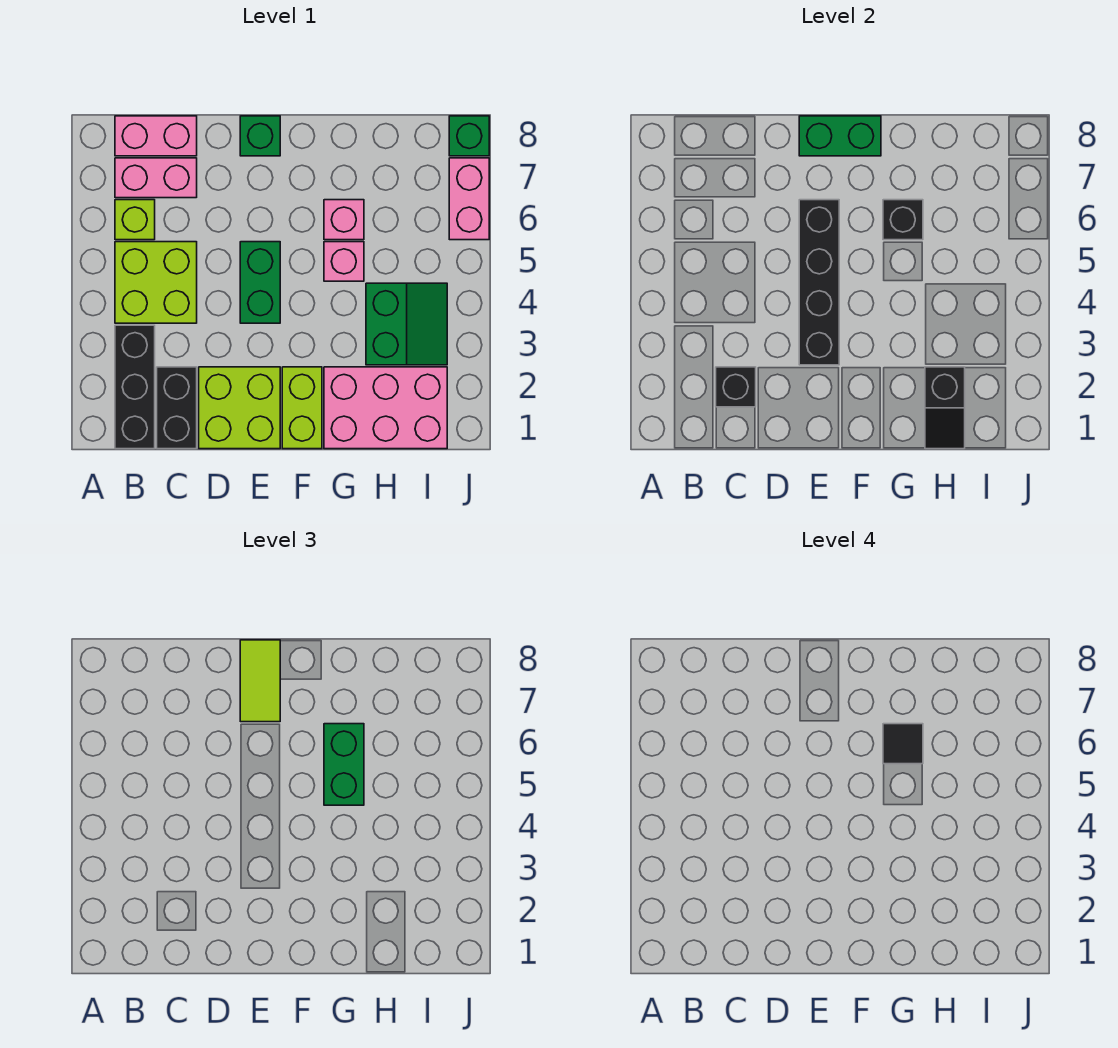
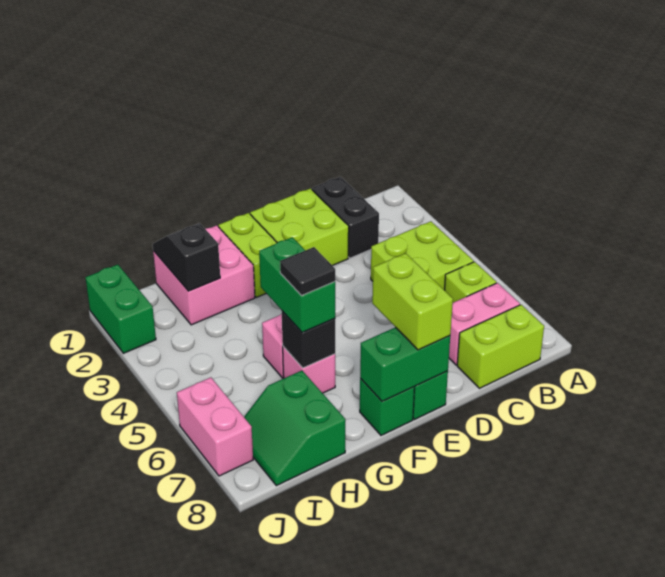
black brick B1:B3 level 1 -> none
pink brick B8:C8 level 1 -> lime brick B8:C8 level 1
black brick C2 level 2 -> none
black brick E3:E6 level 2 -> none
green brick E4:E5 level 1 -> green brick J1:J2 level 1
lime tile E7:E8 level 3 -> lime brick E7:E8 level 3
pink brick G1:I2 level 1 -> pink brick G1:H2 level 1
green slope H3:I4 level 1 top H -> green slope H7:I8 level 1 top H
green brick J8 level 1 -> green brick F8 level 1

